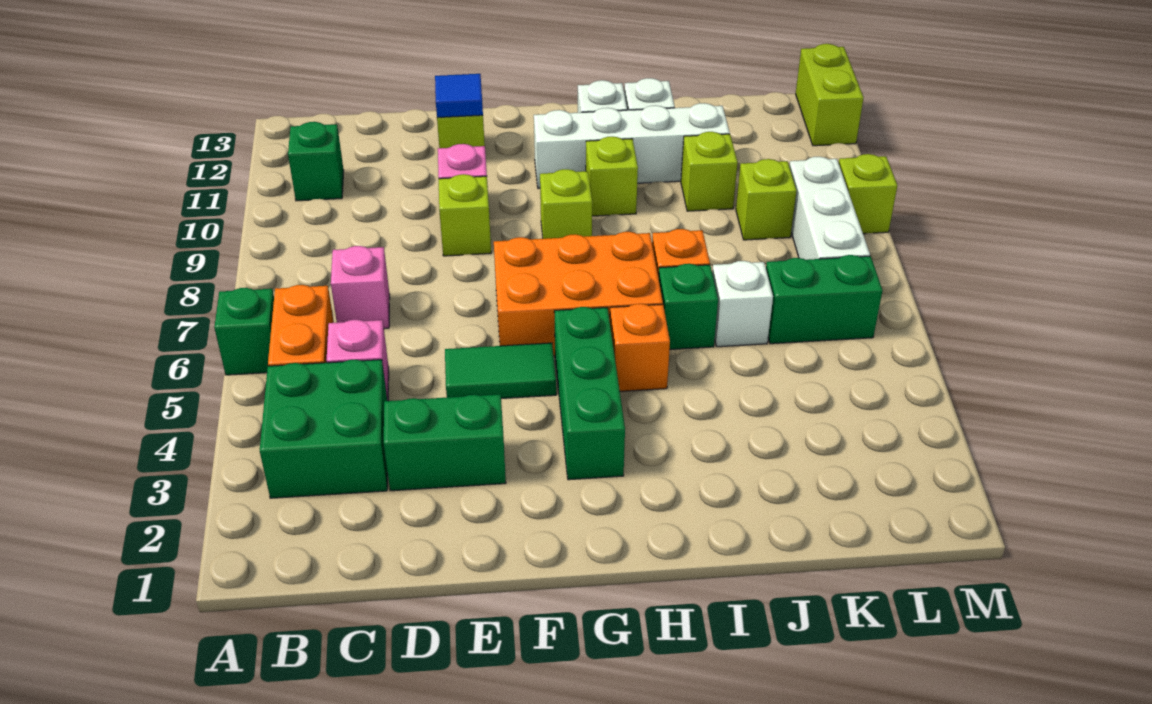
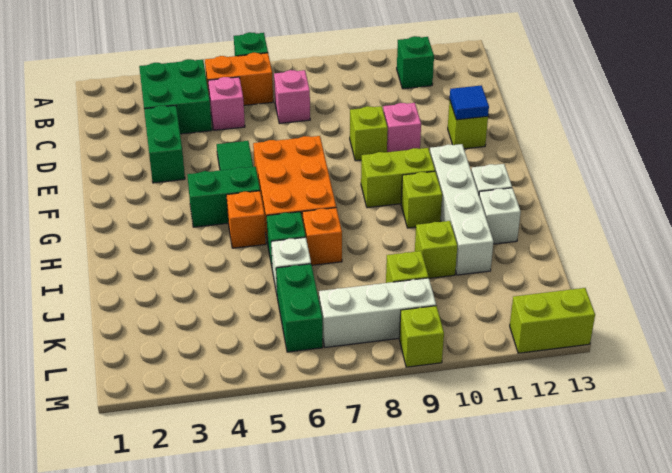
green brick G3:G5 level 1 -> green brick G4:G5 level 1
lime brick G9 level 1 -> lime brick G9:G10 level 1

